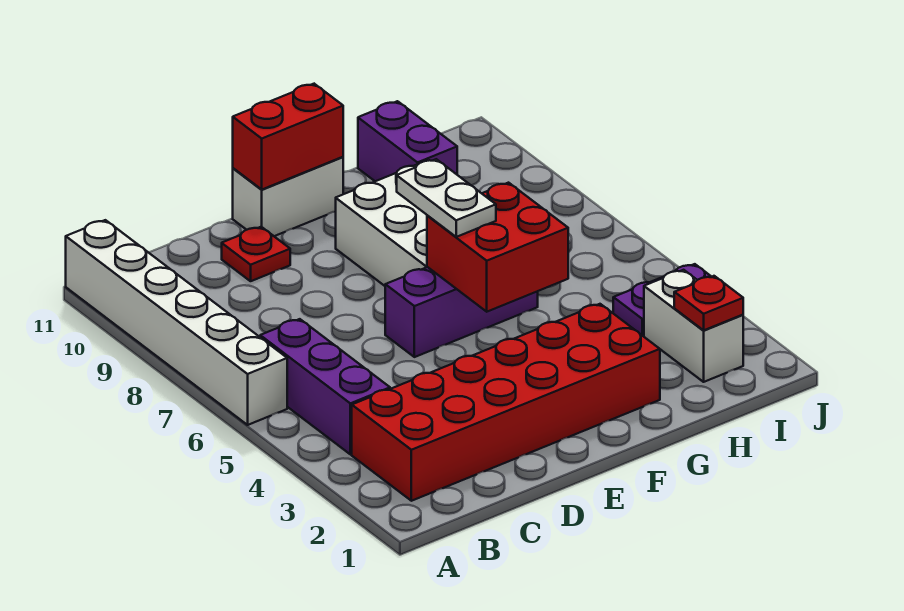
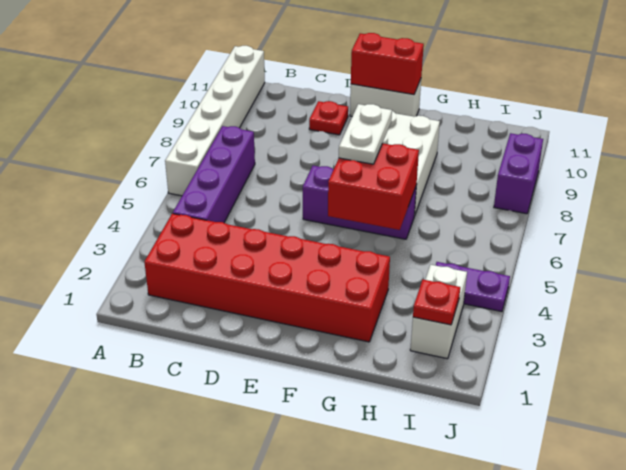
purple brick B4:B6 level 1 -> purple brick B4:B7 level 1
purple brick H10:H11 level 1 -> purple brick J8:J9 level 1

